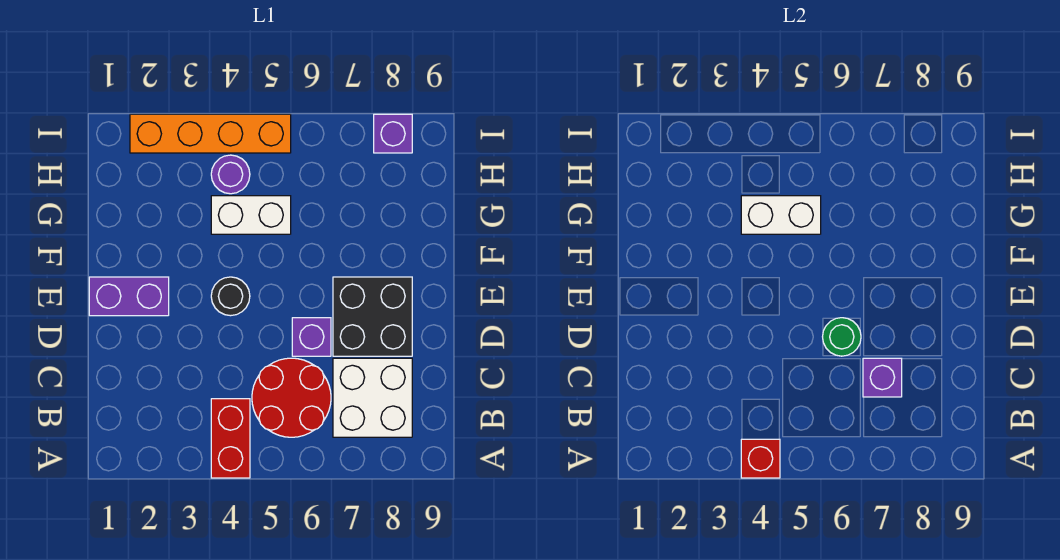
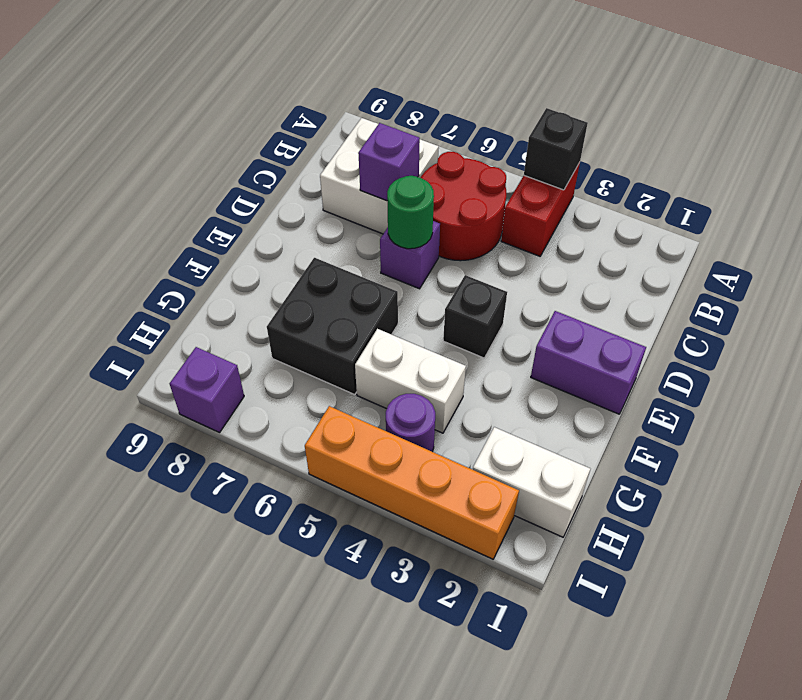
red brick A4 level 2 -> black brick A4 level 2
black brick D7:E8 level 1 -> black brick F6:G7 level 1
black round brick E4 level 1 -> black brick E4 level 1
white brick G4:G5 level 2 -> white brick H1:H2 level 1

